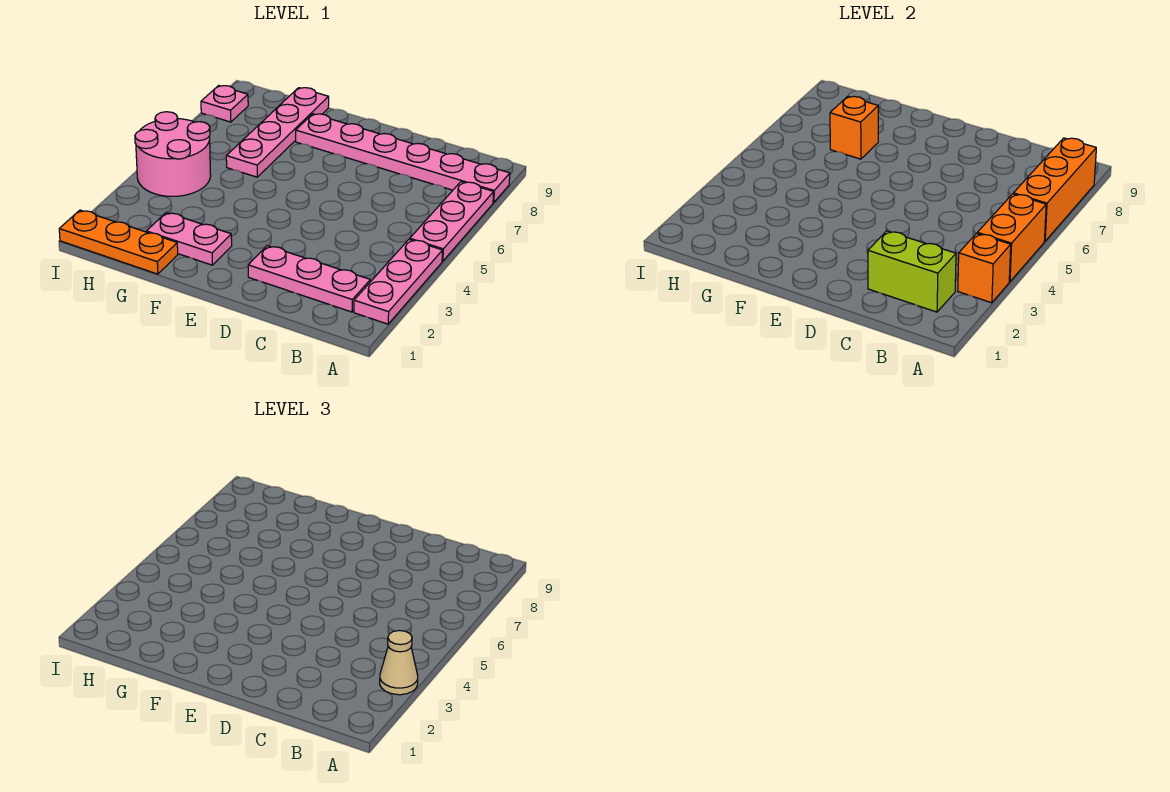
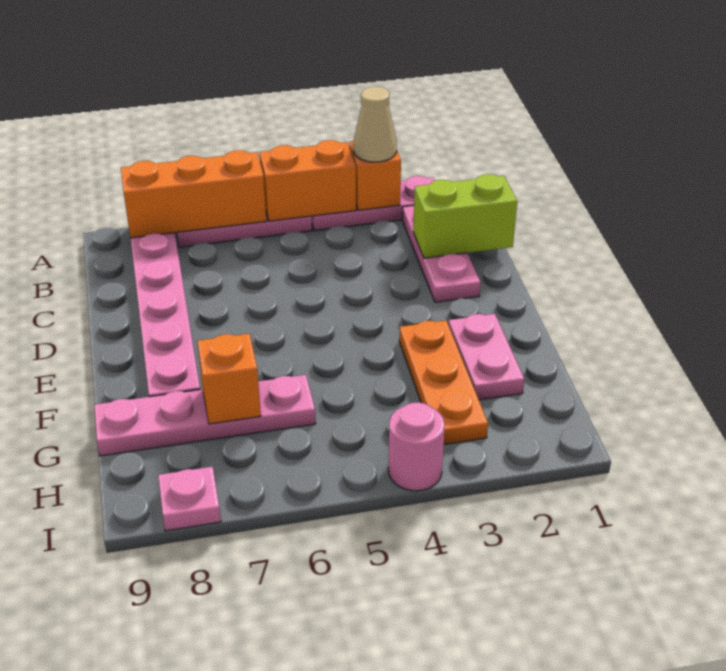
lime brick B2:C2 level 2 -> lime brick C1:C2 level 2
orange plate G1:I1 level 1 -> orange plate F3:H3 level 1
pink round brick H4:I5 level 1 -> pink round brick I4 level 1

